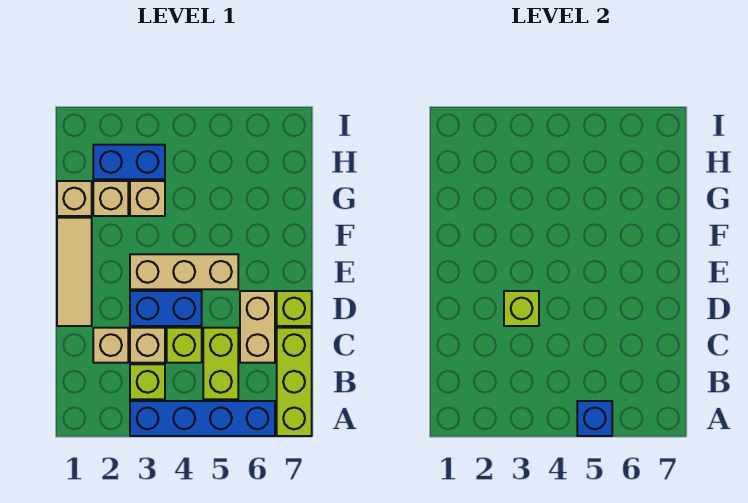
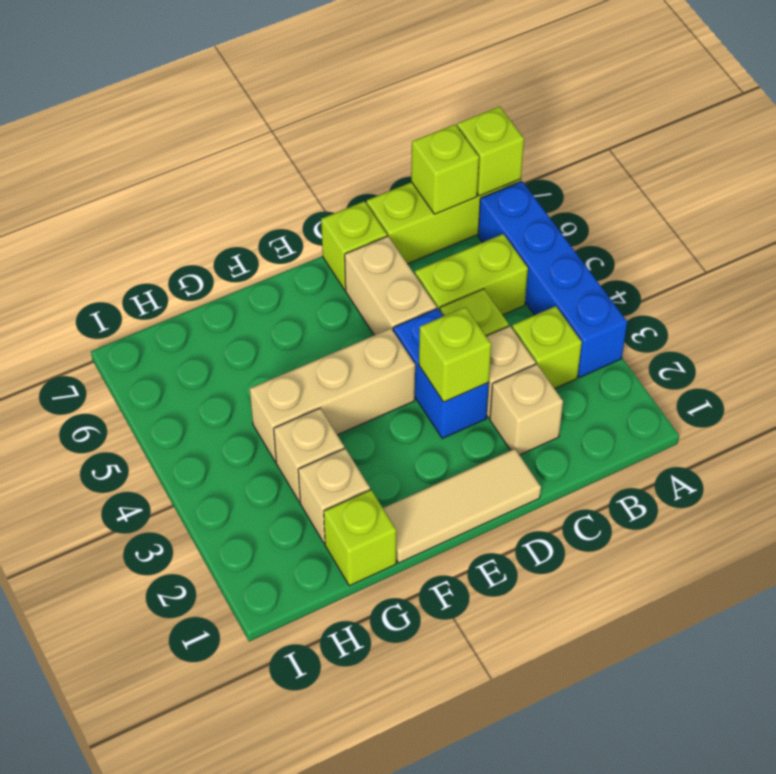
blue brick A5 level 2 -> none
none -> lime brick A7 level 2
none -> lime brick B7 level 2
tan brick C6:D6 level 1 -> tan brick D5:D6 level 1
tan brick E3:E5 level 1 -> tan brick E4:G4 level 1
tan brick G1 level 1 -> lime brick G1 level 1
blue brick H2:H3 level 1 -> none

